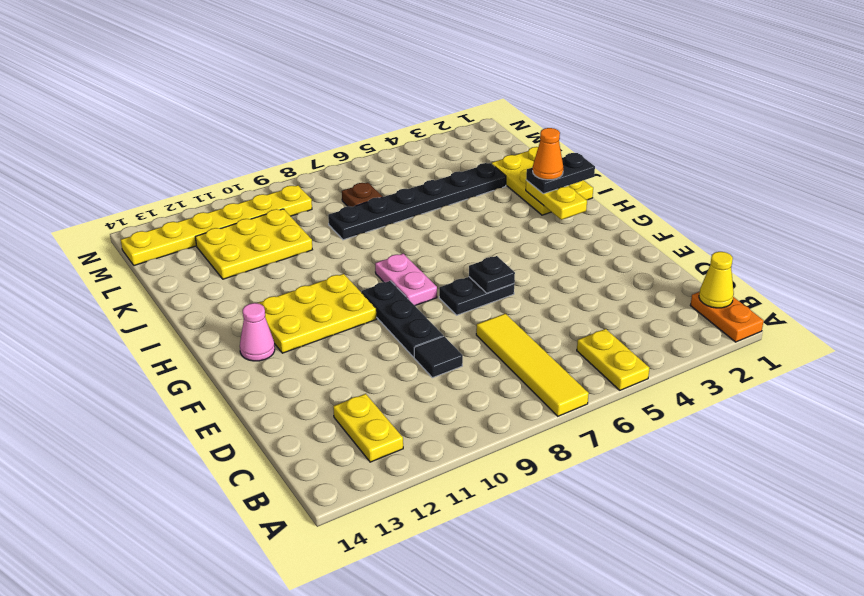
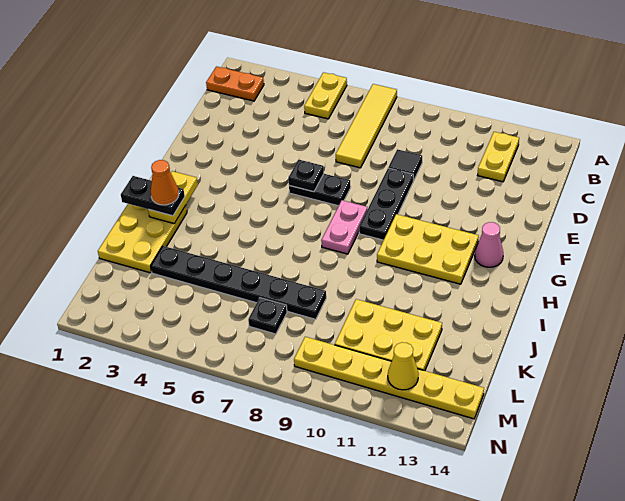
orange plate A1:B1 level 1 -> orange plate B1:B2 level 1
yellow cone B1 level 2 -> yellow cone M12 level 2
brown plate L7 level 1 -> black plate L7 level 1

